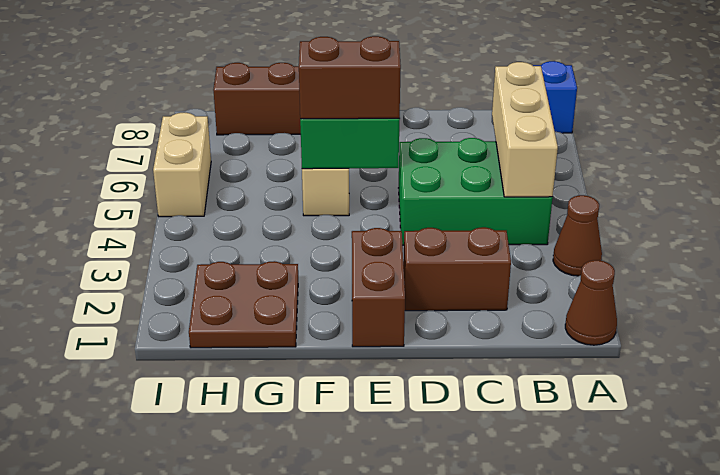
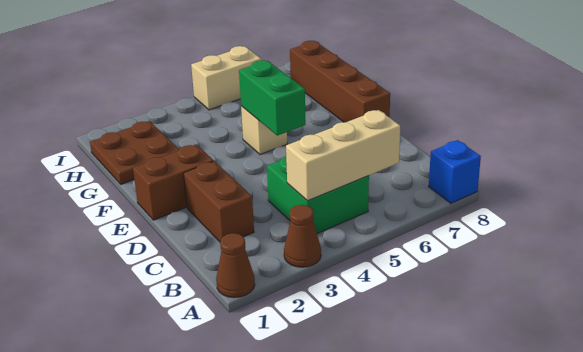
green brick B4:D5 level 1 -> green brick B4:C5 level 1
brown brick E5:F5 level 3 -> none

